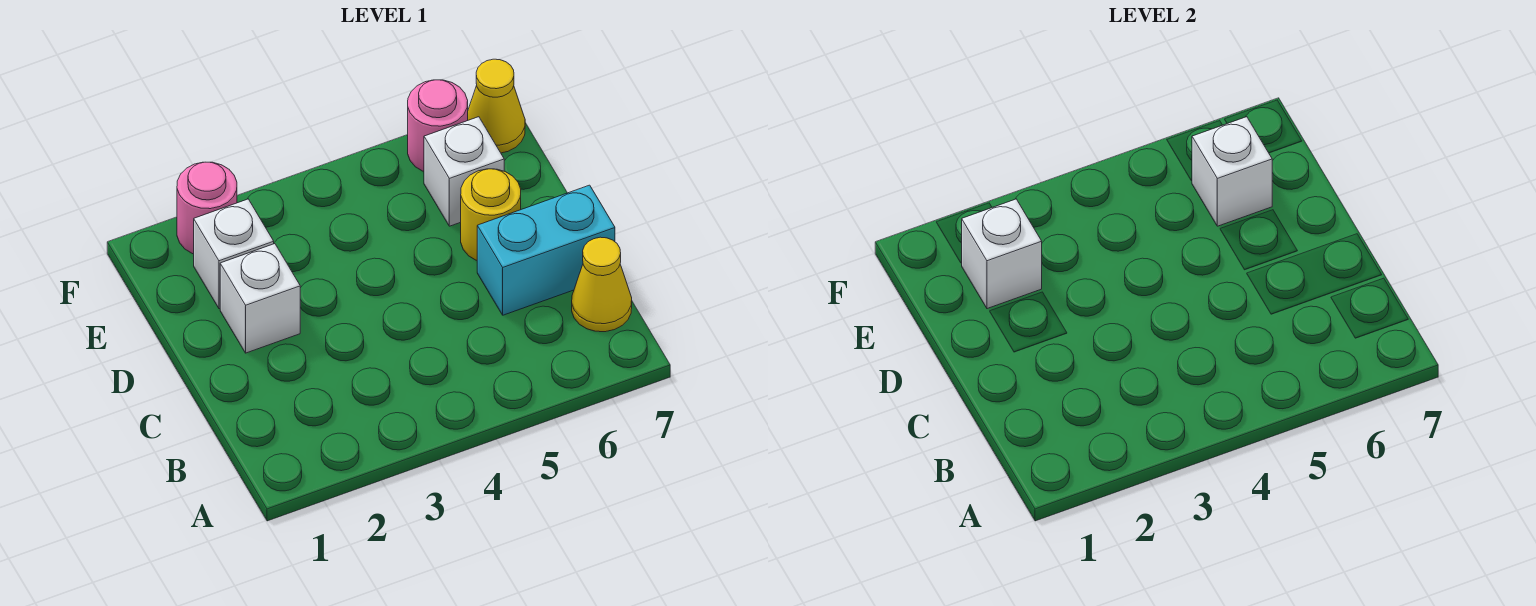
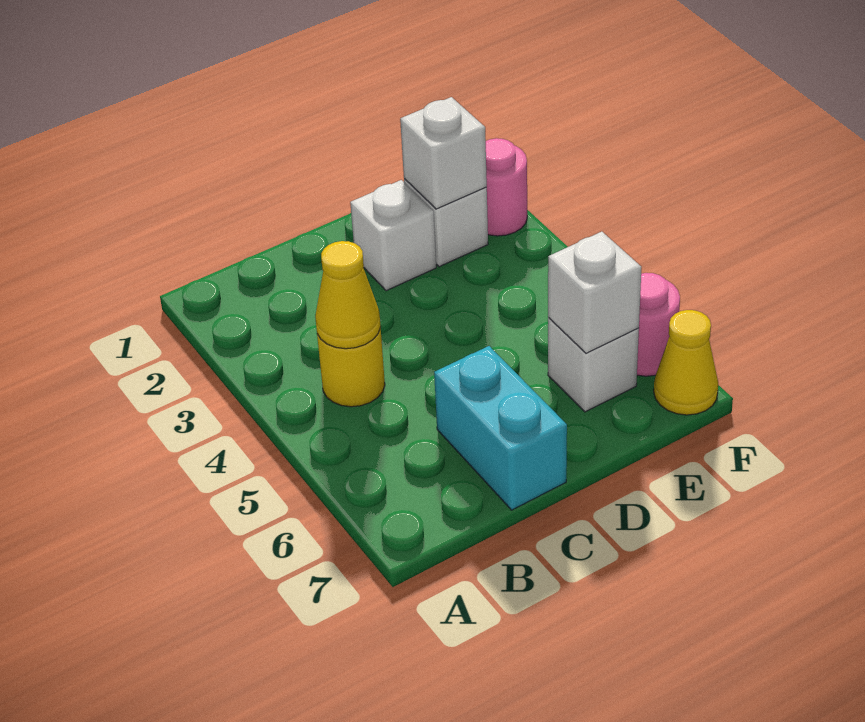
yellow cone B7 level 1 -> yellow cone B4 level 2
yellow round brick D6 level 1 -> yellow round brick B4 level 1

